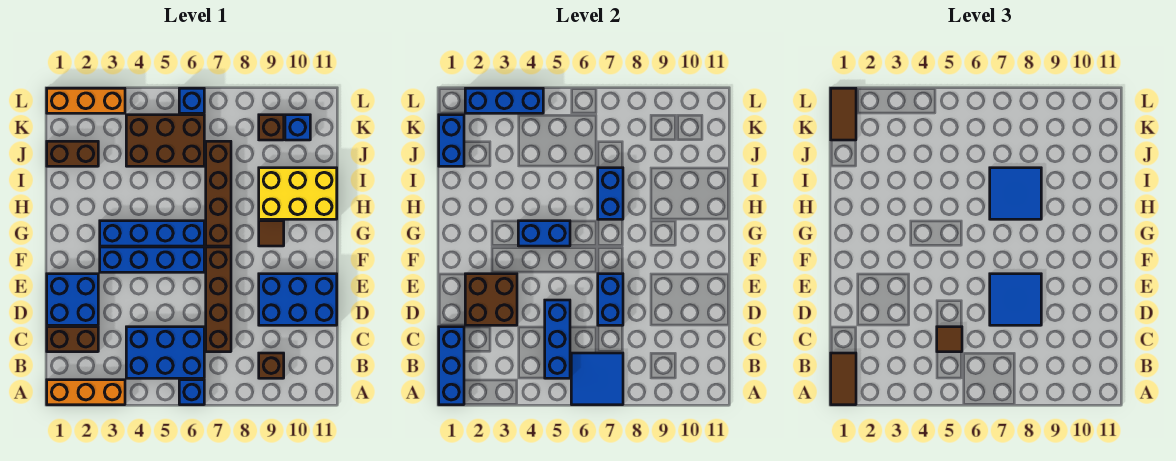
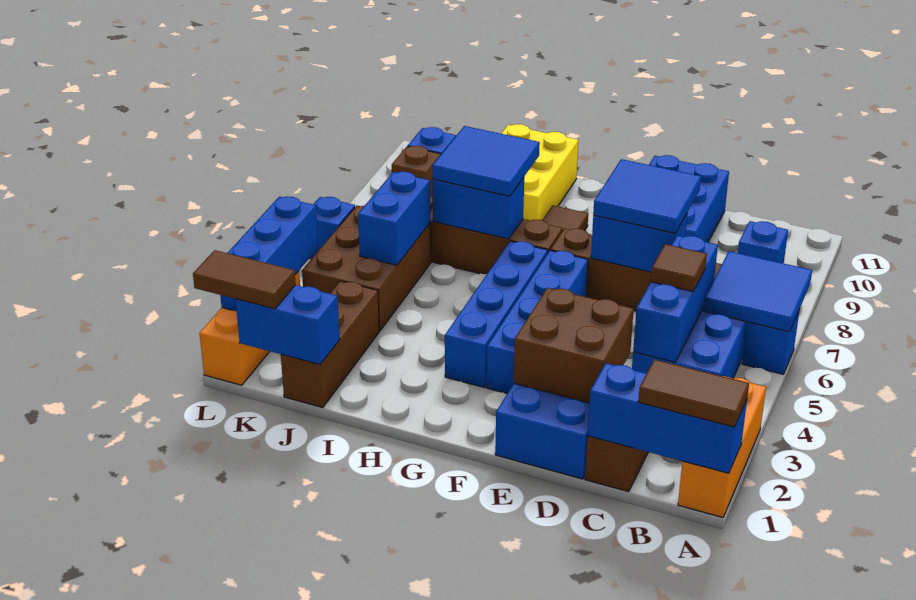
blue brick B5:D5 level 2 -> blue brick C4:C6 level 2
brown brick B9 level 1 -> blue brick B9 level 1
blue brick G4:G5 level 2 -> blue brick J5:J6 level 2
brown brick J1:J2 level 1 -> brown brick J1:J3 level 1

